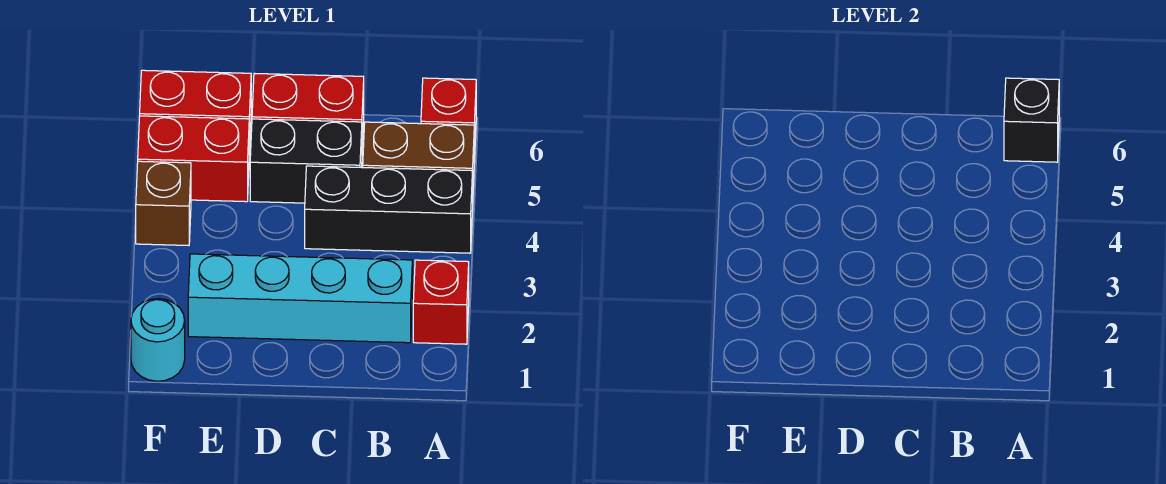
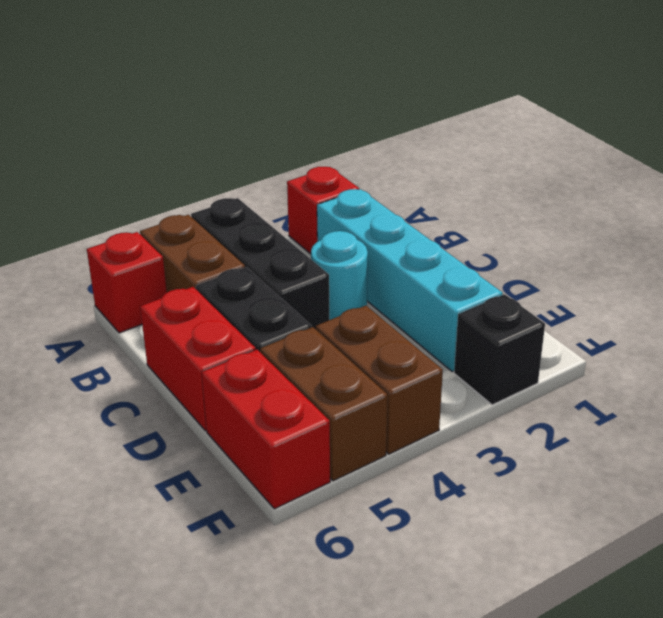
black brick A6 level 2 -> black brick F2 level 1
red brick E5:F5 level 1 -> brown brick E5:F5 level 1
cyan round brick F1 level 1 -> cyan round brick C3 level 1
brown brick F4 level 1 -> brown brick E4:F4 level 1

